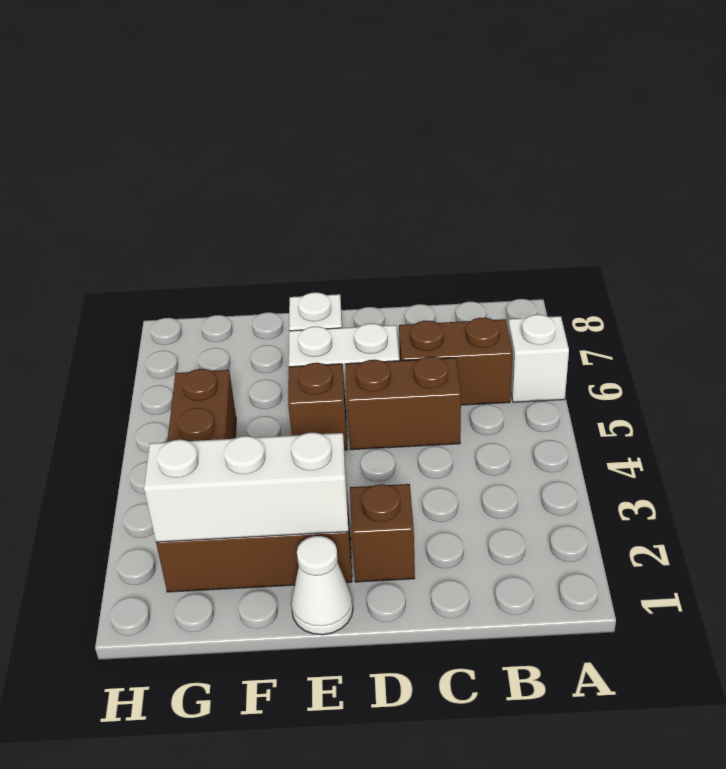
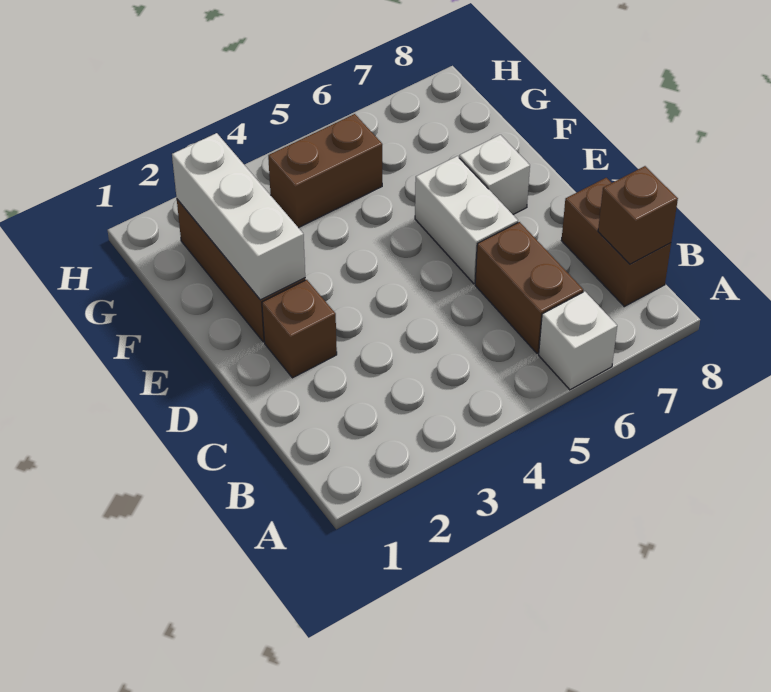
brown brick C5:D5 level 1 -> brown brick B8:C8 level 1
white cone E1 level 1 -> none
brown brick E5 level 1 -> brown brick B8 level 2

